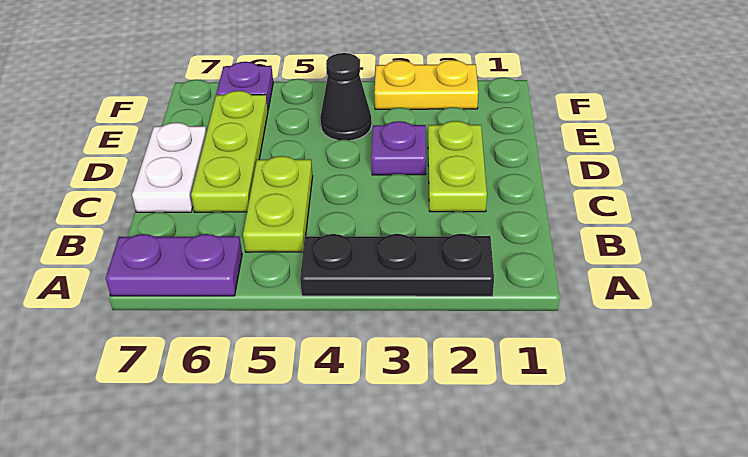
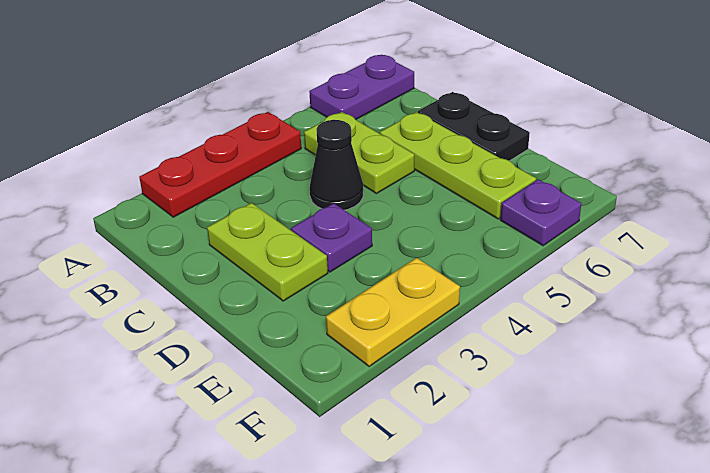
black plate A2:A4 level 1 -> red plate A2:A4 level 1
white plate C7:D7 level 1 -> black plate C7:D7 level 1
black cone E4 level 1 -> black cone C4 level 1

